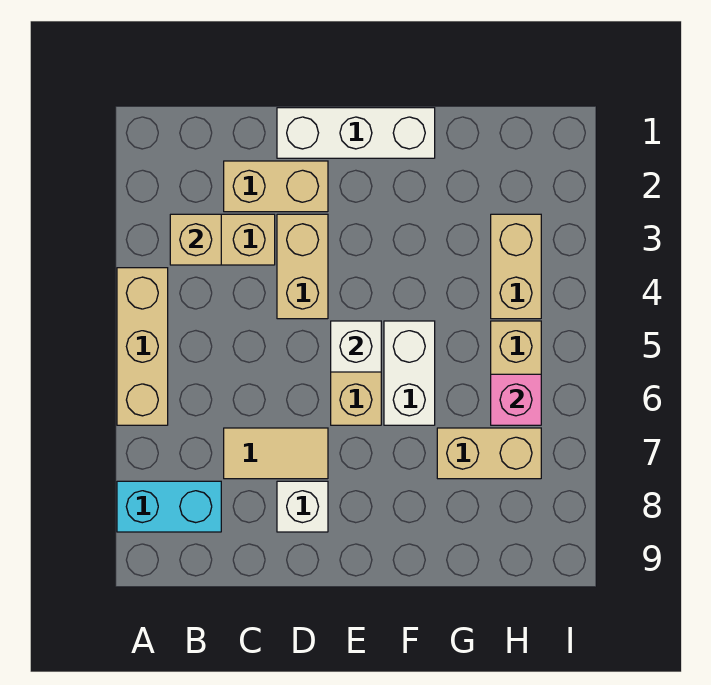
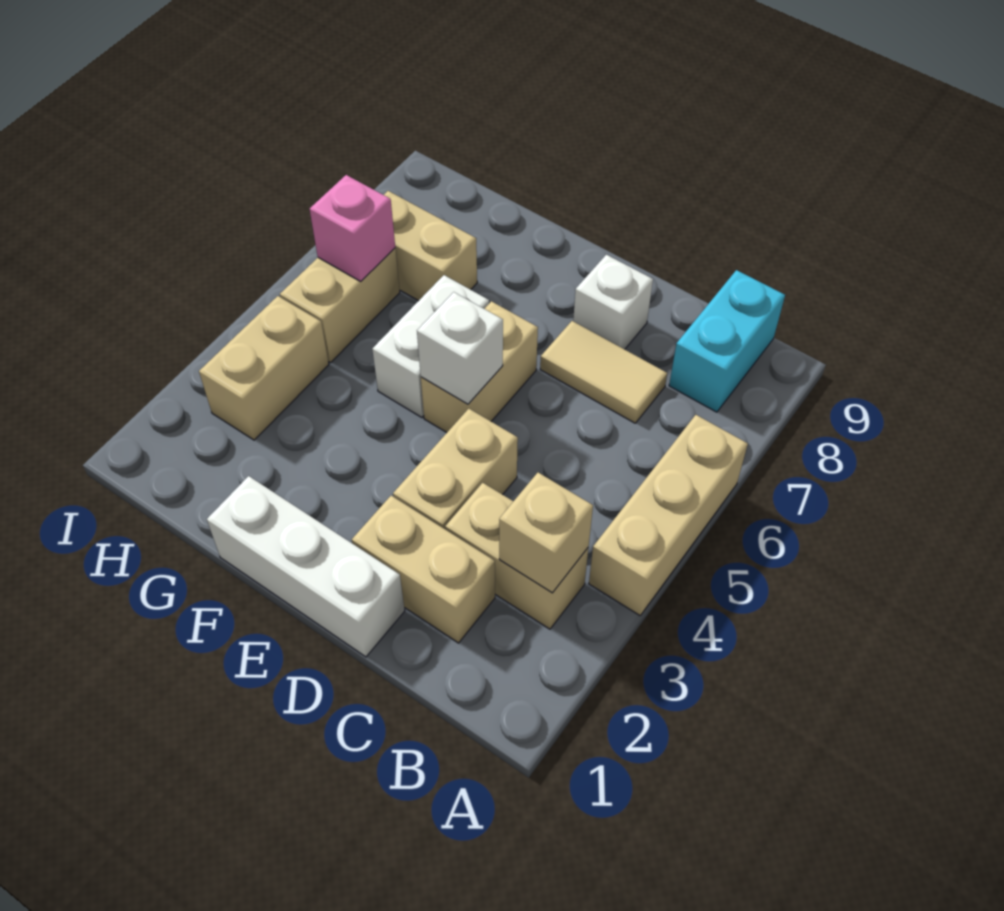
cyan brick A8:B8 level 1 -> cyan brick B8:B9 level 1

